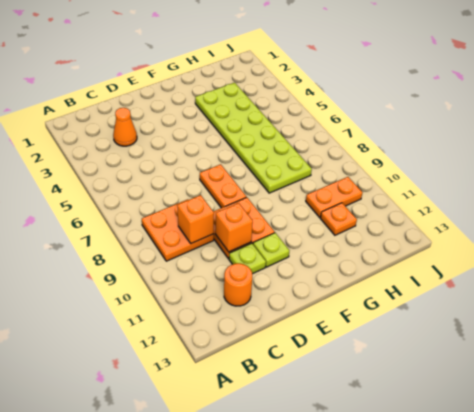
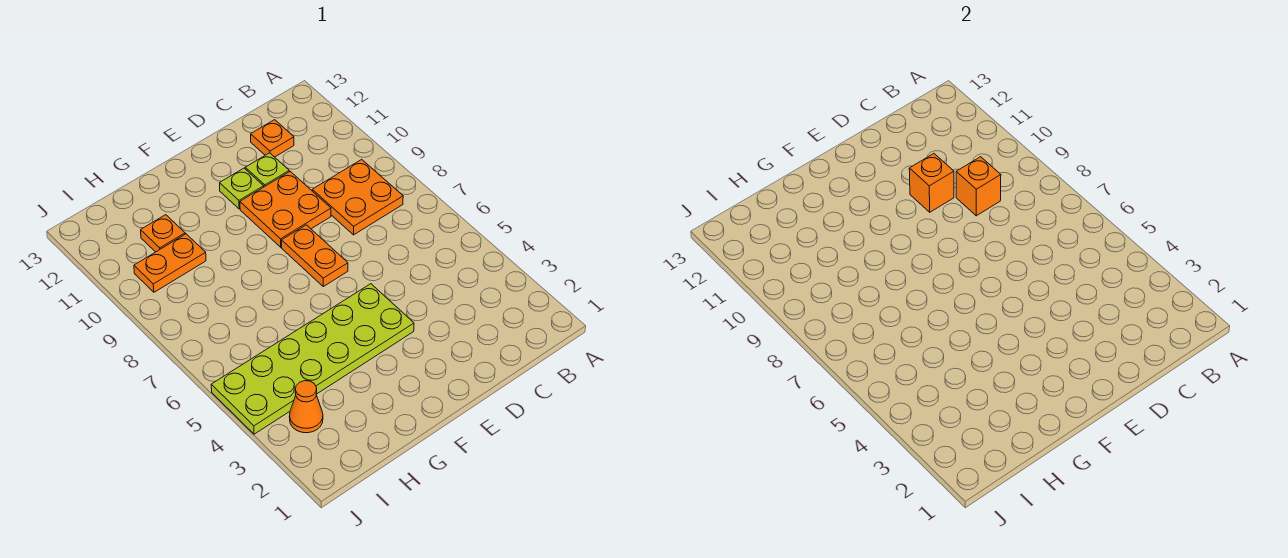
orange cone C3 level 1 -> orange cone I3 level 1
orange round brick C12 level 1 -> orange plate C12 level 1
lime plate G3:H8 level 1 -> lime plate E4:J5 level 1

